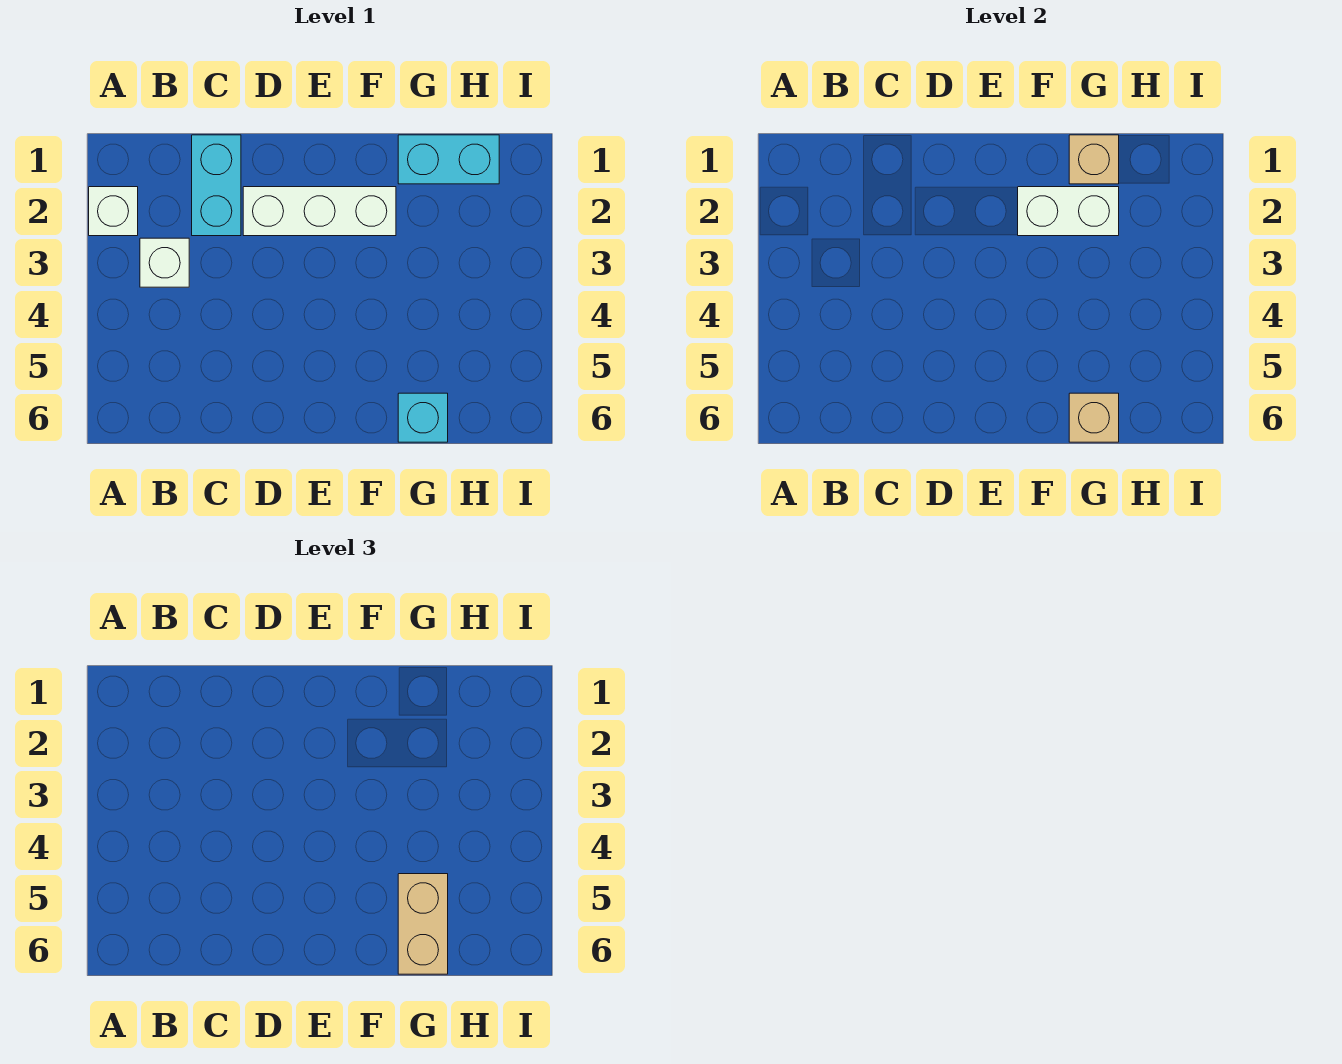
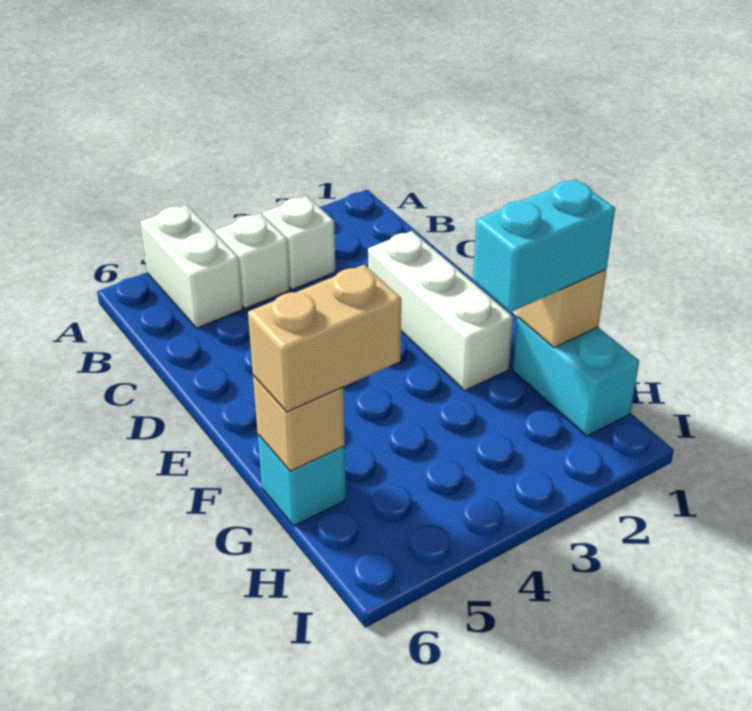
white brick A2 level 1 -> white brick B4 level 1
cyan brick C1:C2 level 1 -> cyan brick G1:G2 level 3
white brick F2:G2 level 2 -> white brick A5:B5 level 1

